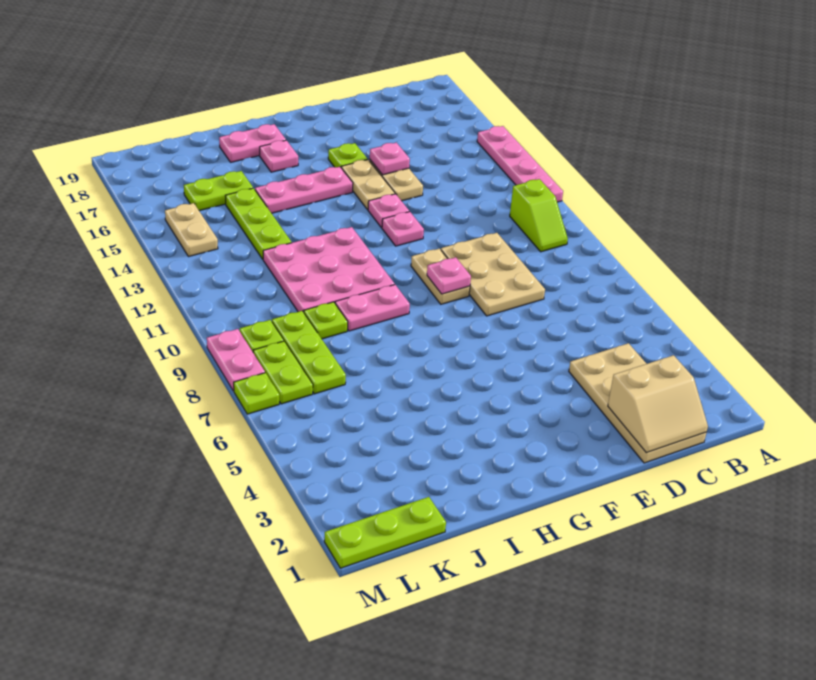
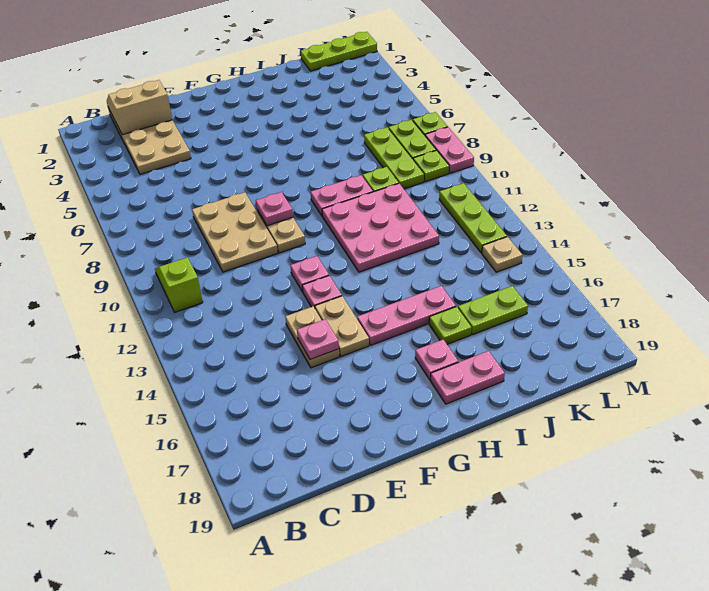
pink plate A12:A15 level 1 -> none
lime plate F16 level 1 -> lime plate I16 level 1
lime plate J13:J15 level 1 -> lime plate L11:L13 level 1
tan plate L14:L15 level 1 -> tan plate L14 level 1

